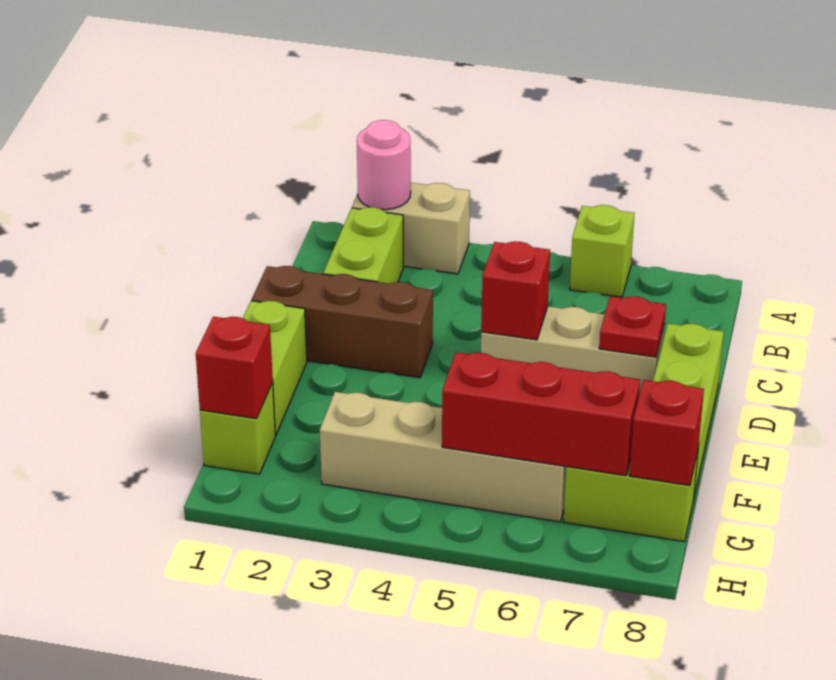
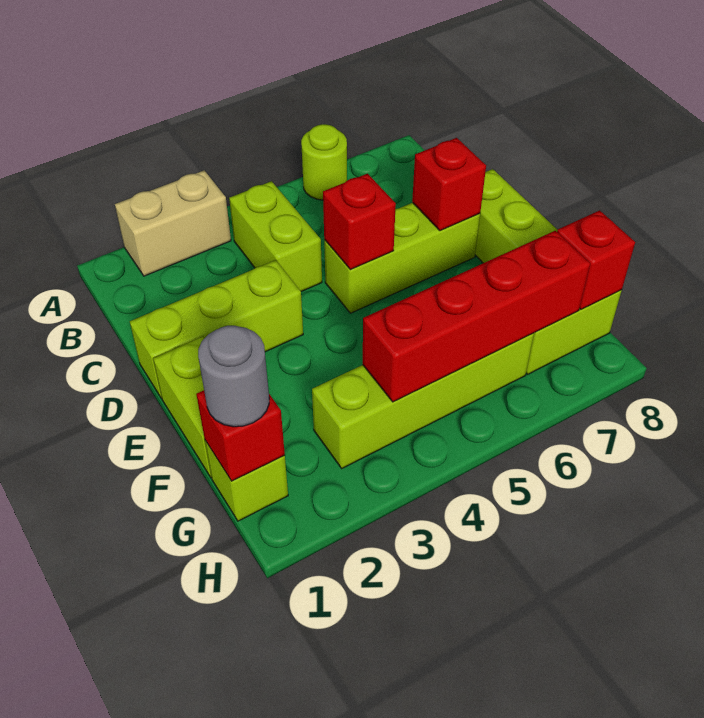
pink round brick A2 level 2 -> none
lime brick A6 level 1 -> lime round brick A6 level 1
lime brick B2:C2 level 1 -> lime brick B4:C4 level 1
brown brick D1:D3 level 1 -> lime brick D1:D3 level 1
tan brick D5:D7 level 1 -> lime brick D5:D7 level 1
red plate D7 level 2 -> red brick D7 level 2
none -> grey round brick G1 level 3
tan brick G3:G6 level 1 -> lime brick G3:G6 level 1
red brick G5:G7 level 2 -> red brick G4:G7 level 2

